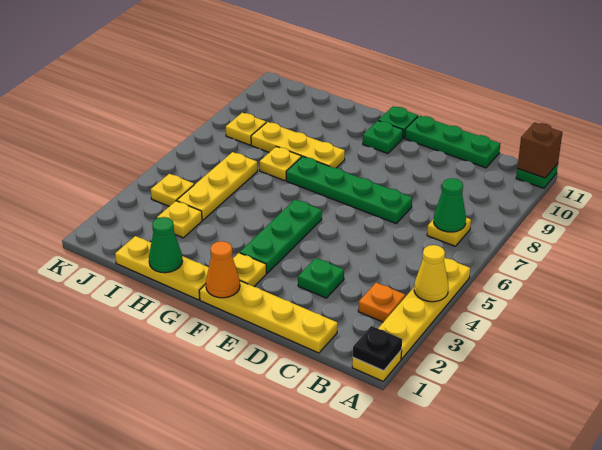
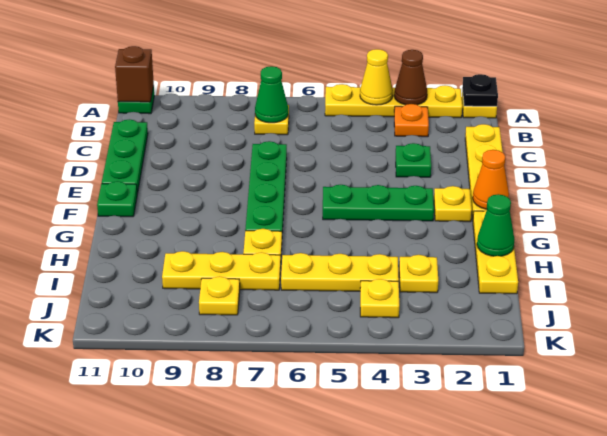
none -> brown cone A3 level 2
green plate F10 level 1 -> none
yellow plate G8:I8 level 1 -> yellow plate I7:I9 level 1

